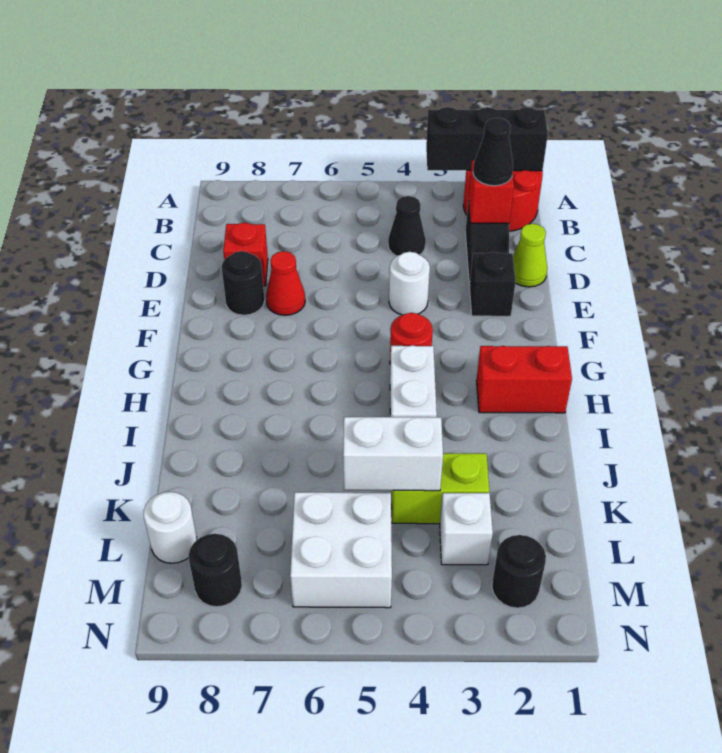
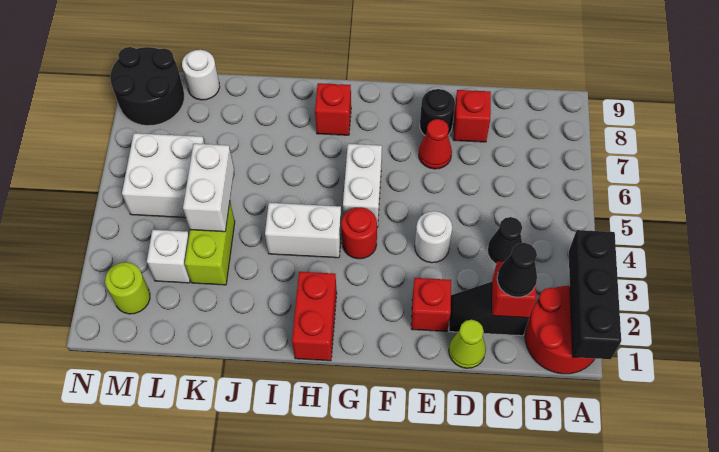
black brick E2 level 1 -> red brick E2 level 1
none -> white brick G5:G6 level 1
none -> red brick H8 level 1
black round brick M2 level 1 -> lime round brick M2 level 1
black round brick M8 level 1 -> black round brick M8:N9 level 1

